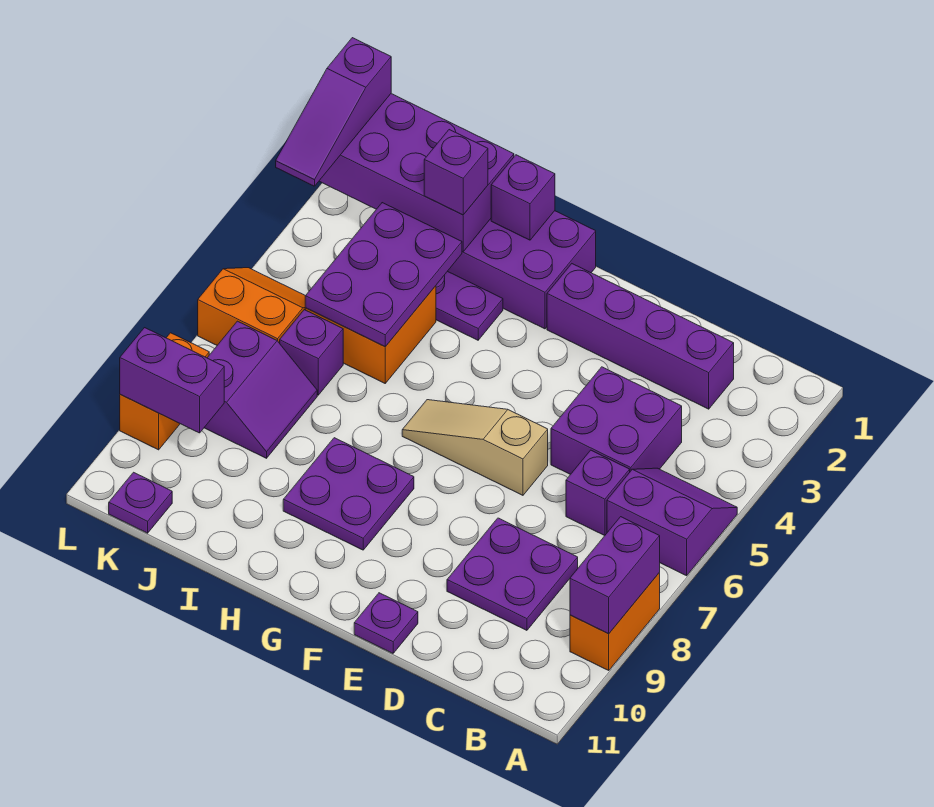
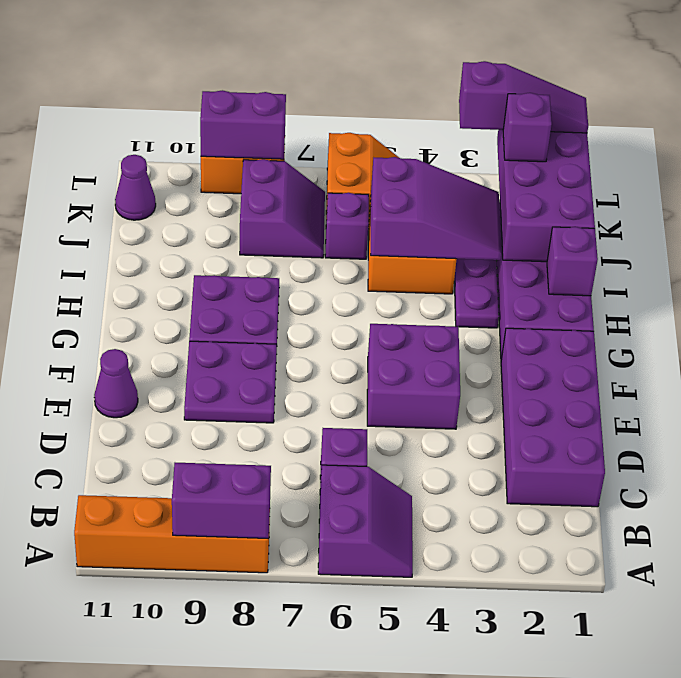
orange brick A8:A9 level 1 -> orange brick A8:A11 level 1
purple brick C2:F2 level 1 -> purple brick C1:F2 level 1
purple brick C4:D5 level 1 -> purple brick E4:F5 level 1
purple plate C8:D9 level 1 -> purple plate E8:F9 level 1
tan slope E6:G6 level 1 top E -> none
purple plate E11 level 1 -> purple cone E11 level 1
purple brick I2 level 3 -> purple brick K2 level 3
purple plate I3:J5 level 2 -> purple slope I3:J5 level 2 top 5
purple slope J7:K8 level 1 top K -> purple slope J7:K8 level 1 top 8
purple brick K9:L9 level 2 -> purple brick L8:L9 level 2
purple plate K11 level 1 -> purple cone K11 level 1
purple slope L1:L3 level 3 top 1 -> purple slope L1:L3 level 3 top 3

